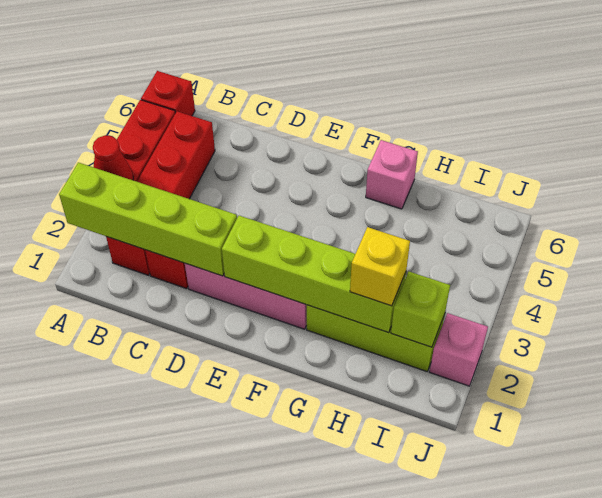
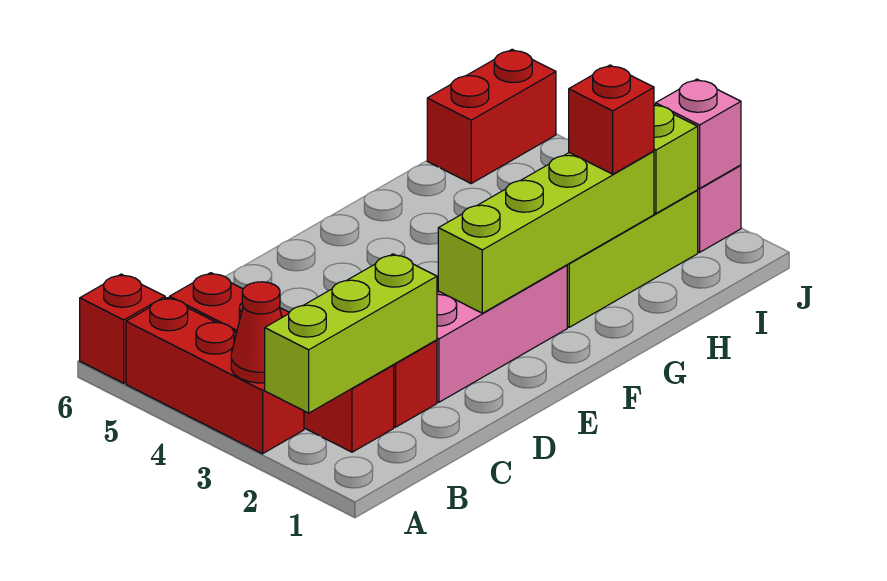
lime brick A2:D2 level 2 -> lime brick A2:C2 level 2
pink brick G6 level 1 -> pink brick J2 level 2
yellow brick H2 level 3 -> red brick H2 level 3
none -> red brick I6:J6 level 1

